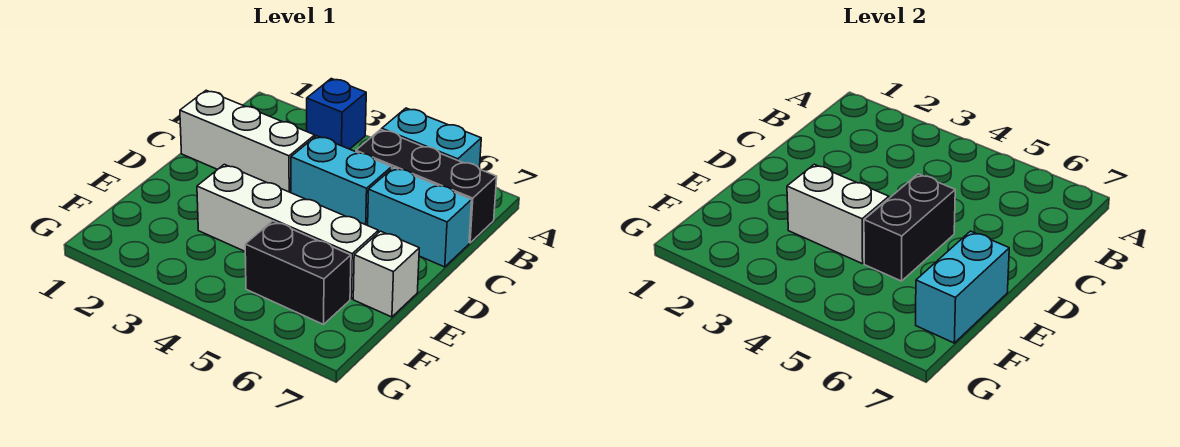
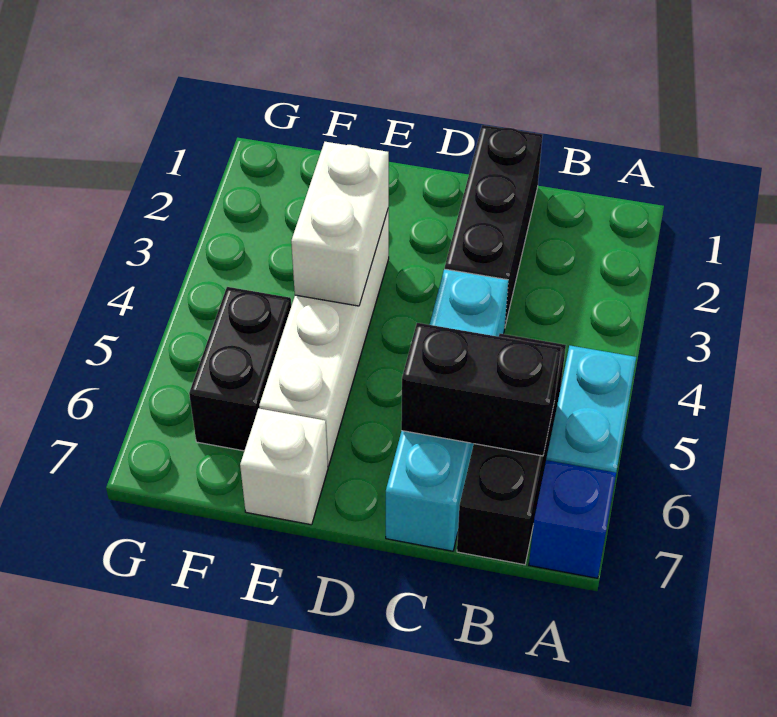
blue brick A3 level 1 -> blue brick A7 level 1
white brick C1:C3 level 1 -> black brick C1:C3 level 1
black brick D5:E5 level 2 -> black brick B6:C6 level 2
cyan brick E7:F7 level 2 -> none

